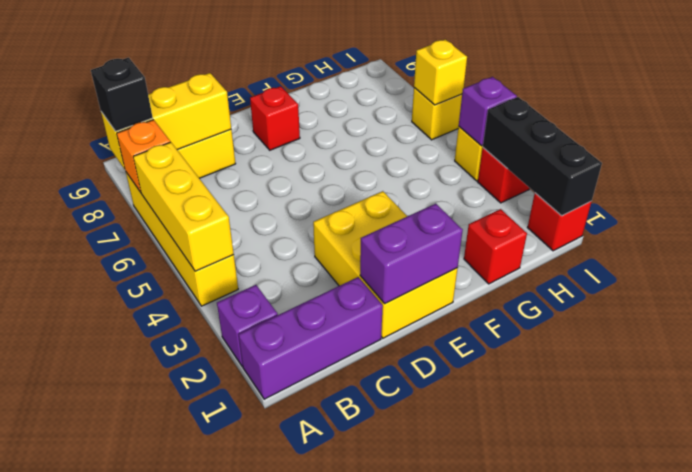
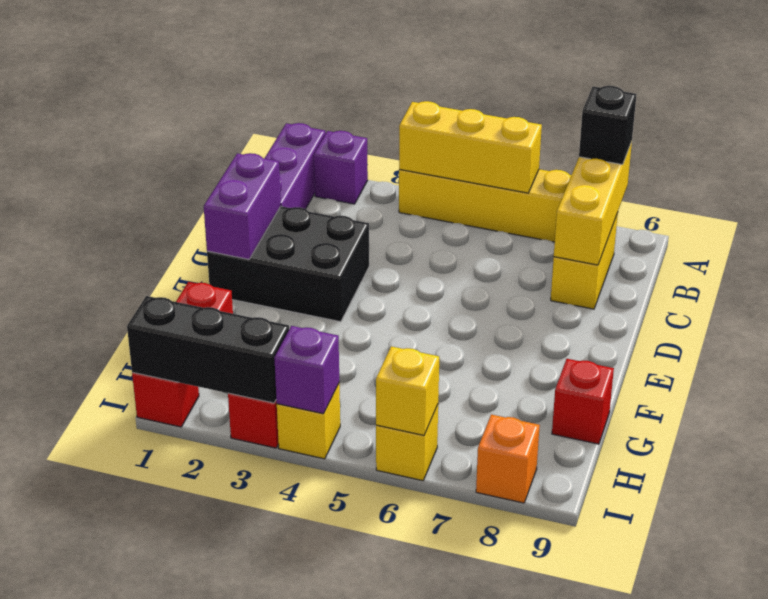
orange brick A7 level 2 -> orange brick I8 level 1
yellow brick D1:E3 level 1 -> black brick D1:E3 level 1
red brick E8 level 1 -> red brick G9 level 1

